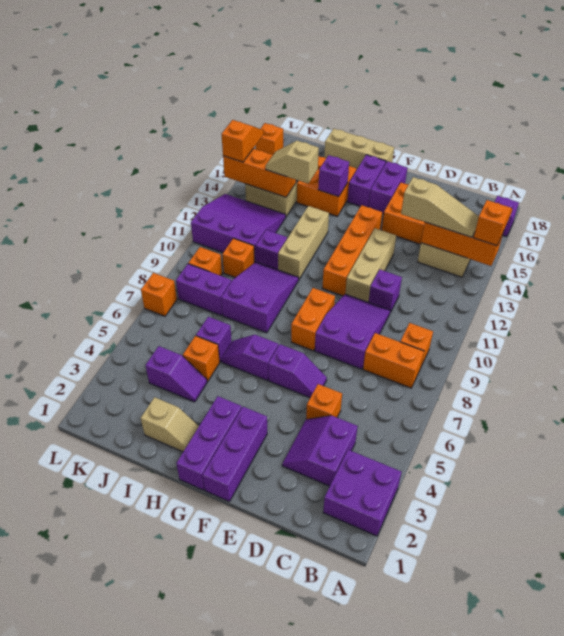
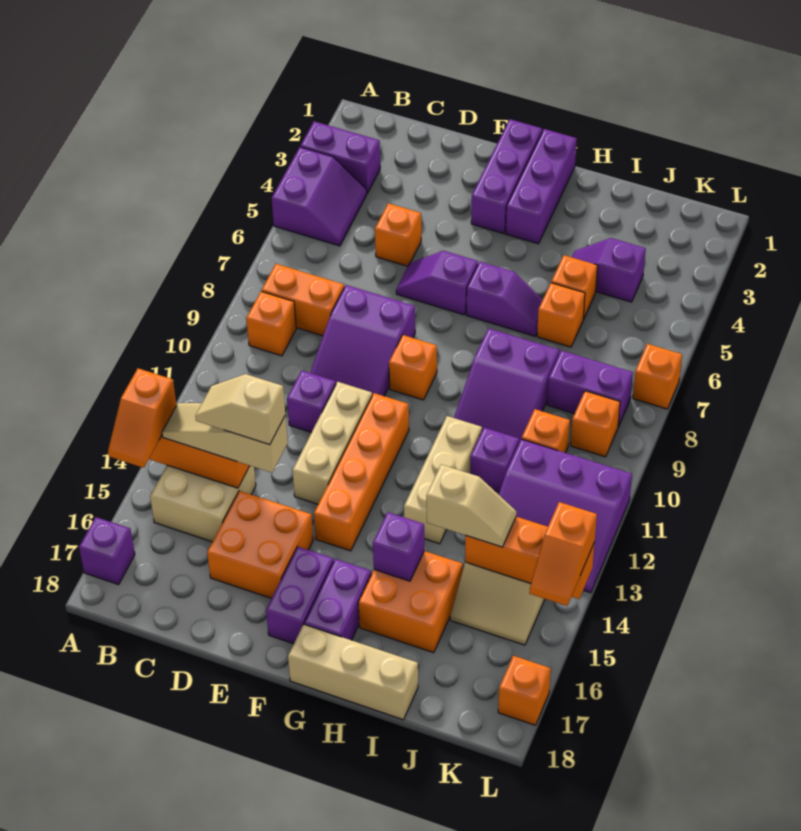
purple brick A2:B3 level 1 -> purple brick A3:B3 level 1
purple slope C3:D4 level 1 top C -> purple slope A4:B5 level 1 top A
orange brick F8:F9 level 1 -> orange brick F9 level 1
tan slope H2:I2 level 1 top I -> tan slope C14:D14 level 4 top D
purple brick I6 level 1 -> orange brick I6 level 1

